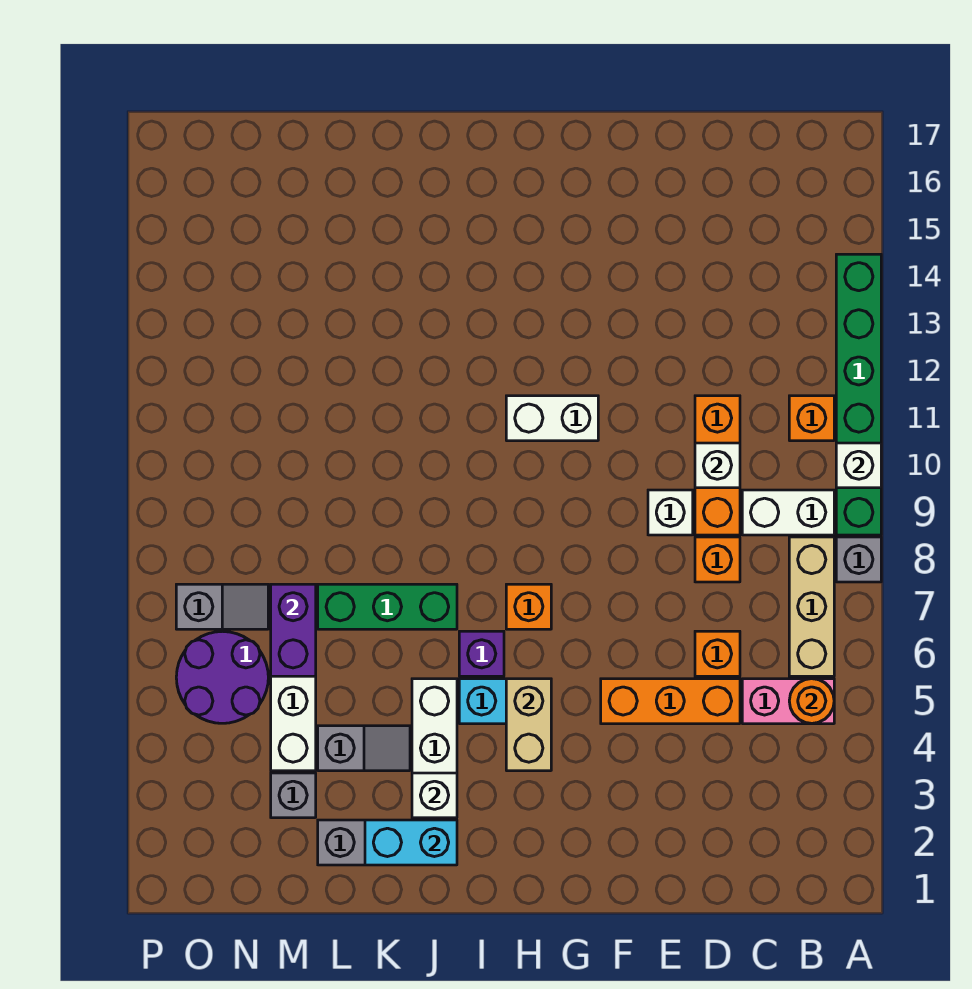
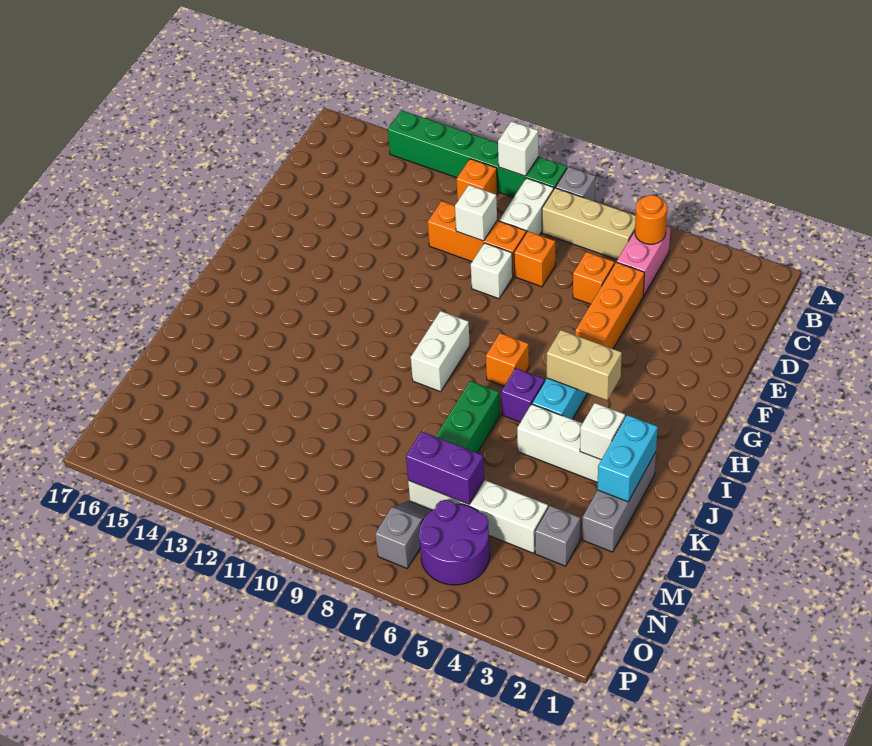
white brick G11:H11 level 1 -> white brick H9:I9 level 1
grey slope K4:L4 level 1 top L -> none

